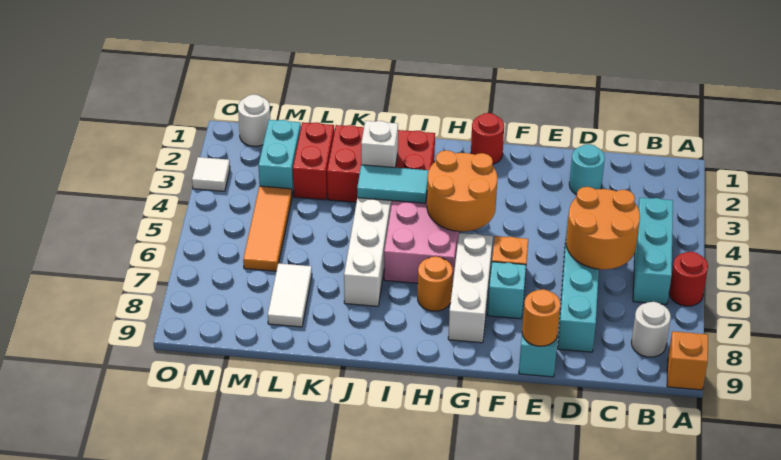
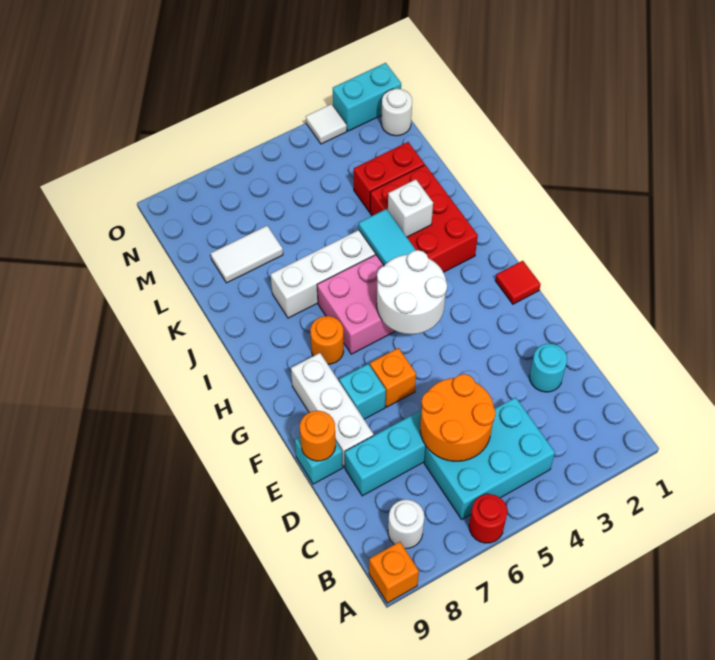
cyan brick B4:B6 level 1 -> cyan brick B4:C6 level 1
red round brick G1 level 1 -> red tile G1 level 1
orange round brick G4:H5 level 2 -> white round brick G4:H5 level 2
white brick G6:G8 level 1 -> white brick E8:G8 level 1
cyan brick M2:M3 level 1 -> cyan brick O1:O2 level 1
orange tile M4:M6 level 1 -> none

